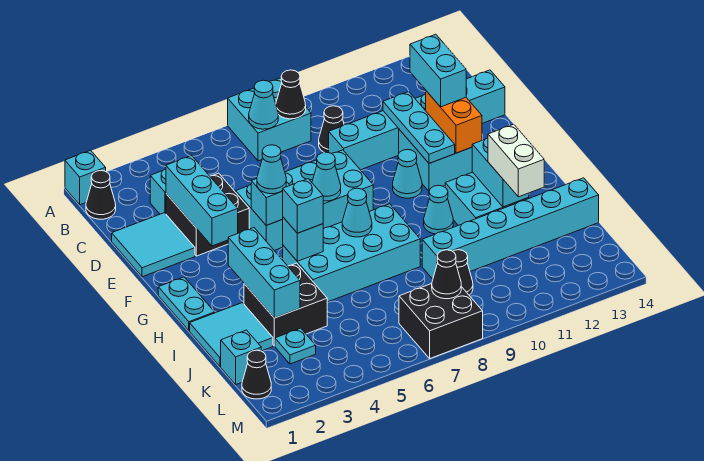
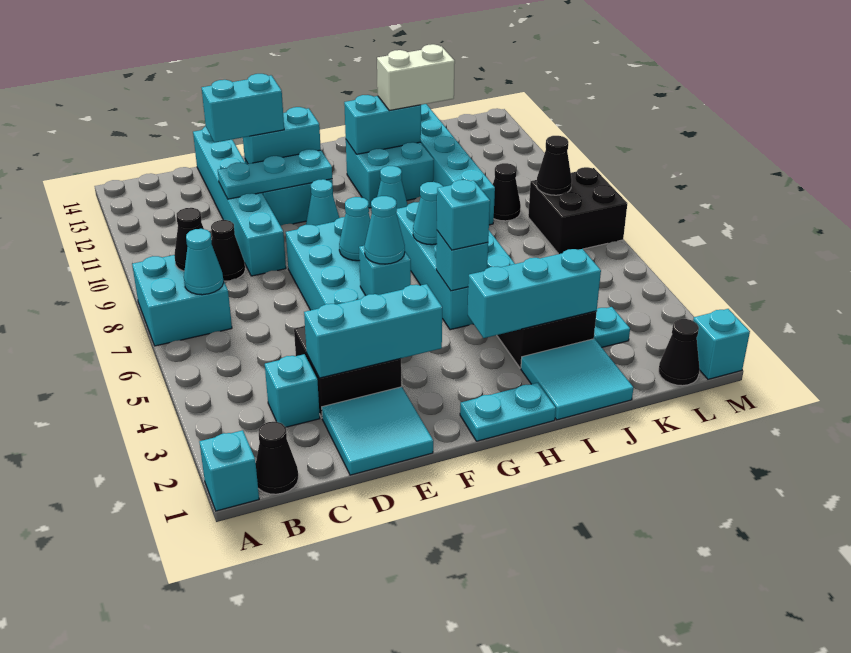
orange brick E12:F12 level 2 -> cyan brick E12:F12 level 2
cyan brick K1 level 1 -> cyan brick M1 level 1

